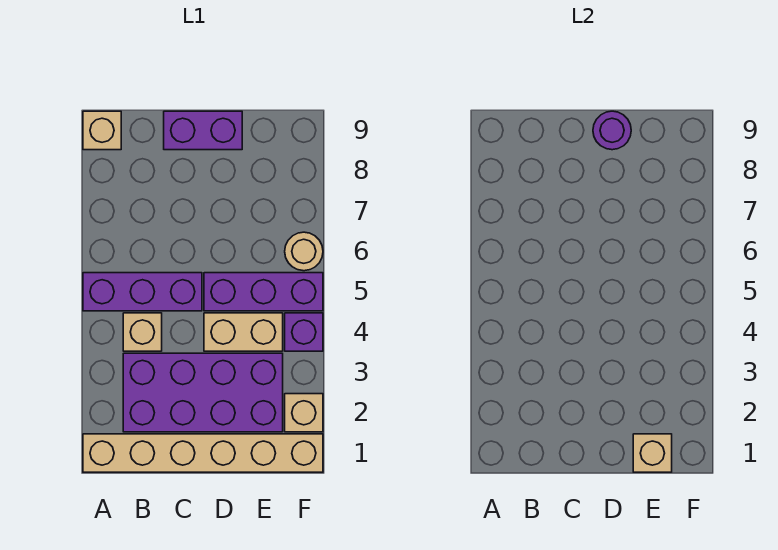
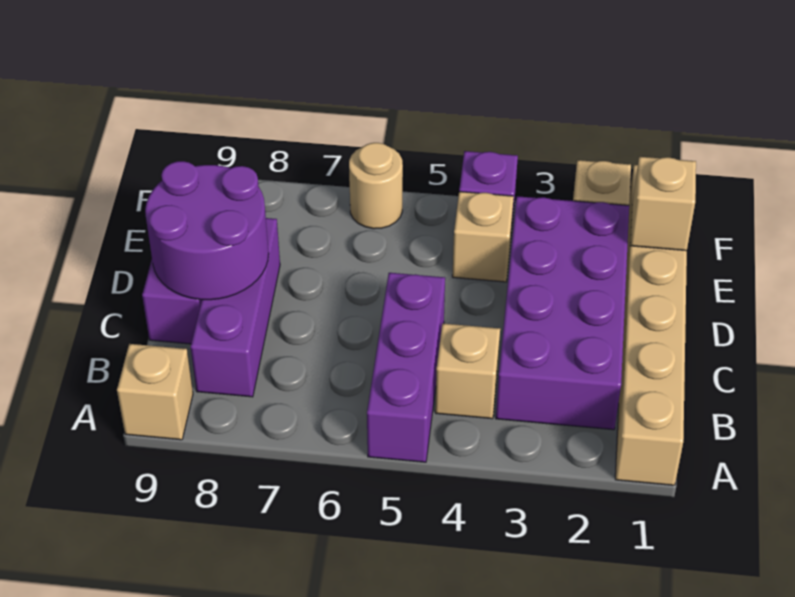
tan brick D4:E4 level 1 -> tan brick E4 level 1
purple brick D5:F5 level 1 -> purple brick B8:D8 level 1
purple round brick D9 level 2 -> purple round brick C8:D9 level 2

